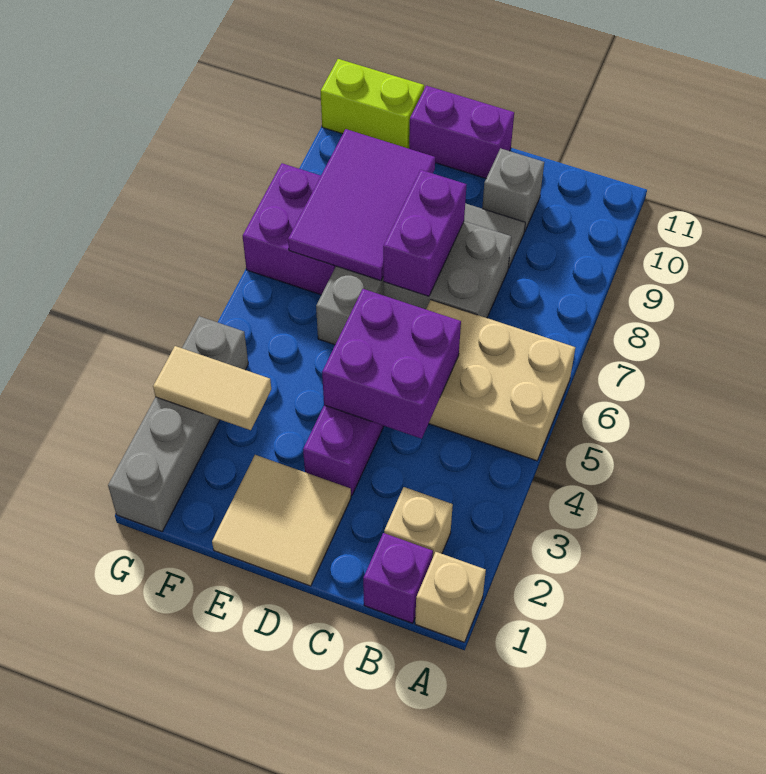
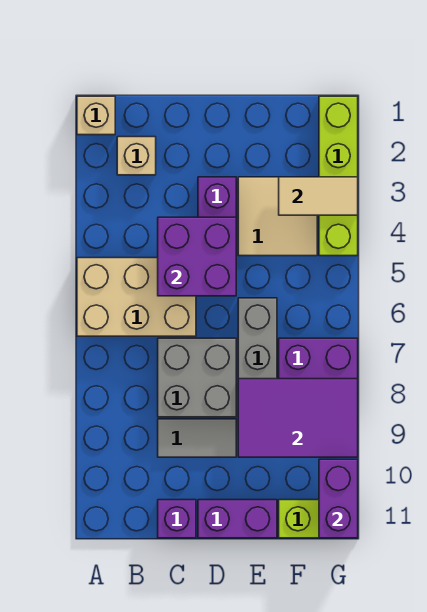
purple brick B1 level 1 -> purple brick C11 level 1
grey brick C10 level 1 -> none
tan tile D1:E2 level 1 -> tan tile E3:F4 level 1
purple brick D7:D8 level 2 -> purple brick G10:G11 level 2
purple tile E7:F9 level 2 -> purple tile E8:G9 level 2
grey brick G1:G4 level 1 -> lime brick G1:G4 level 1

